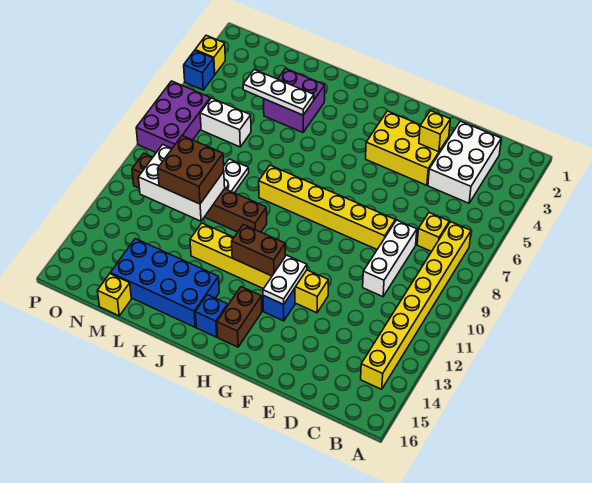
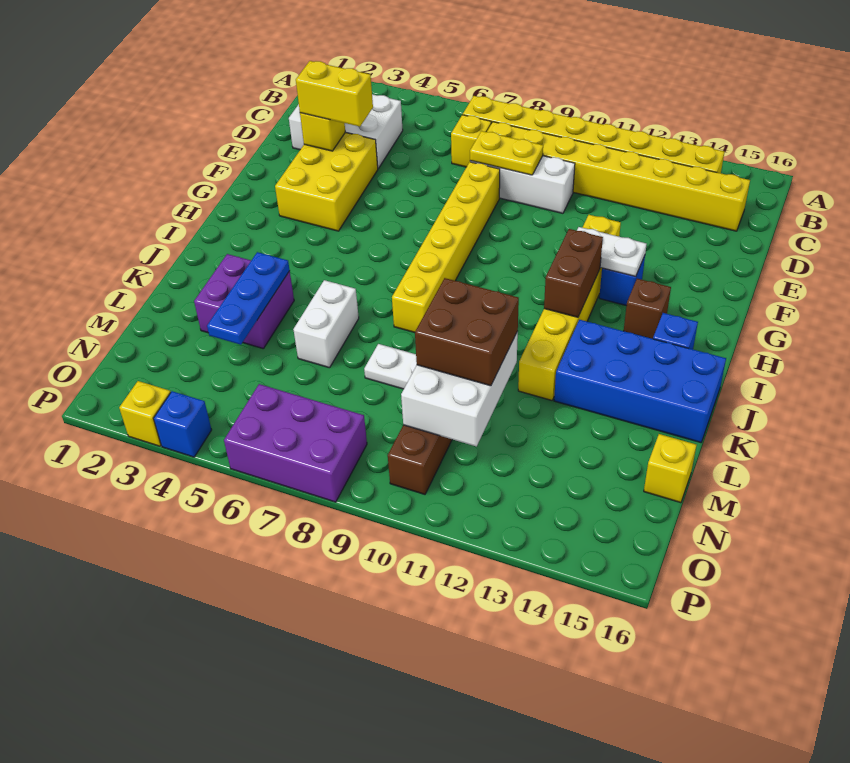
none -> yellow brick C8:C15 level 1
none -> yellow plate D8:D9 level 2
none -> yellow brick E3:E4 level 3
brown brick H14:H15 level 1 -> brown brick H14 level 1
blue brick J14:M15 level 1 -> blue brick J13:K16 level 1
white plate K4:M4 level 2 -> blue plate K4:M4 level 2
white brick M6:N6 level 1 -> white brick K6:L6 level 1

